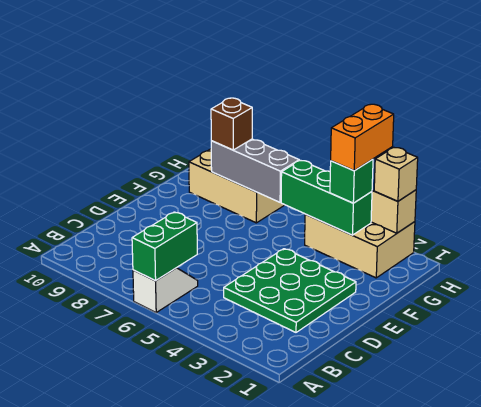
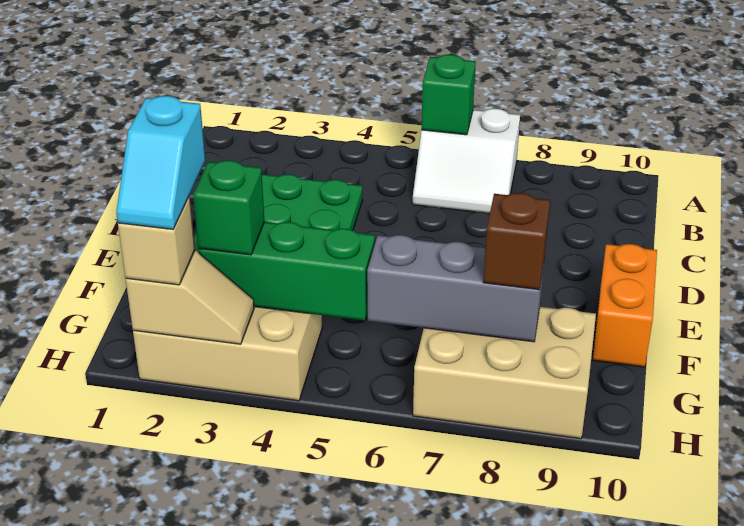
white slope A6:B6 level 1 top A -> white slope A6:B7 level 1 top A
green brick A6:B6 level 2 -> green brick A6 level 2
none -> cyan slope G2:H2 level 4 top G
orange brick G3:H3 level 4 -> orange brick E10:F10 level 1

